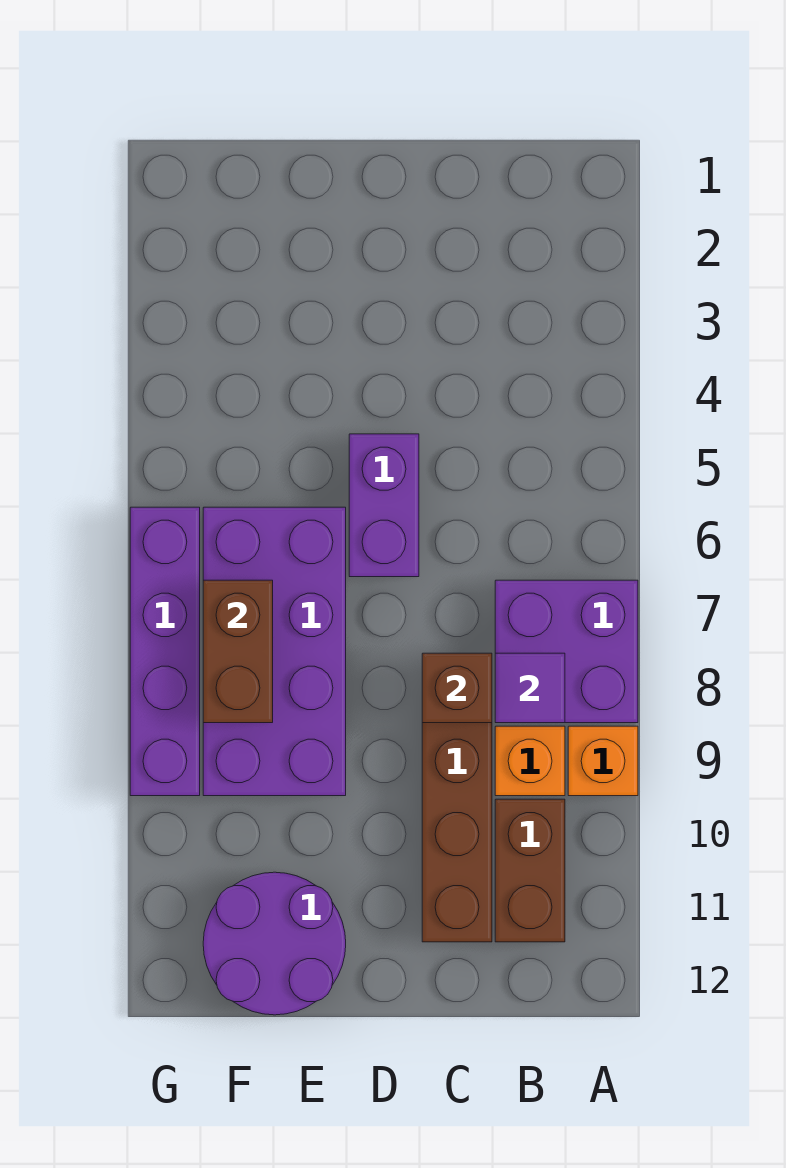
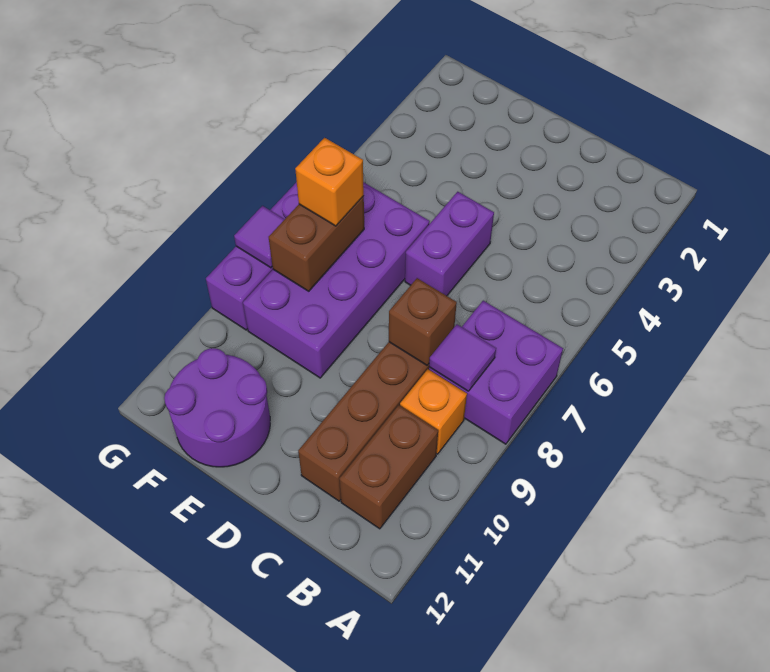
orange brick A9 level 1 -> orange brick F7 level 3
none -> purple tile G8 level 2

